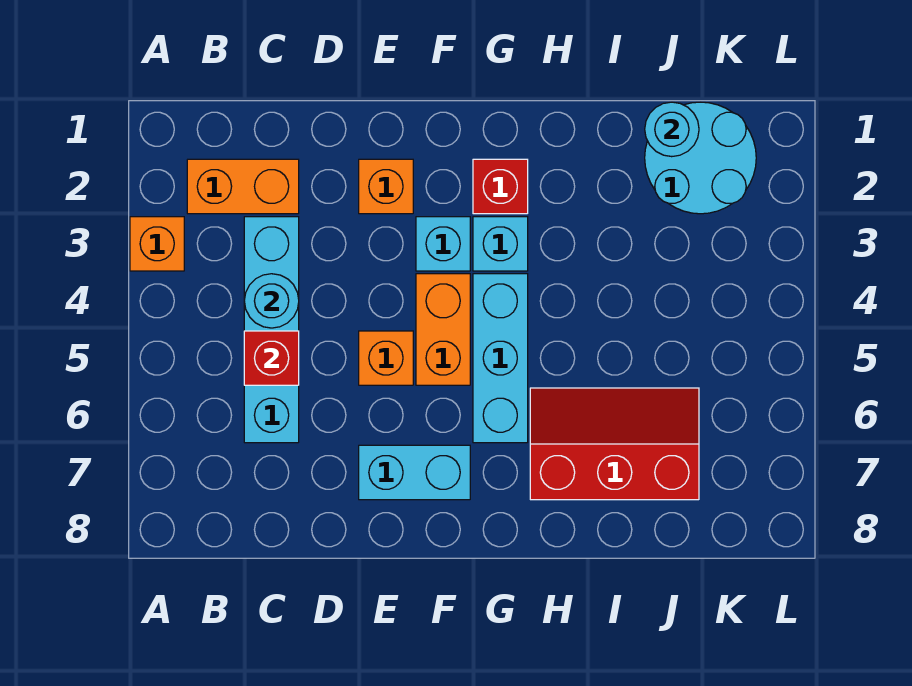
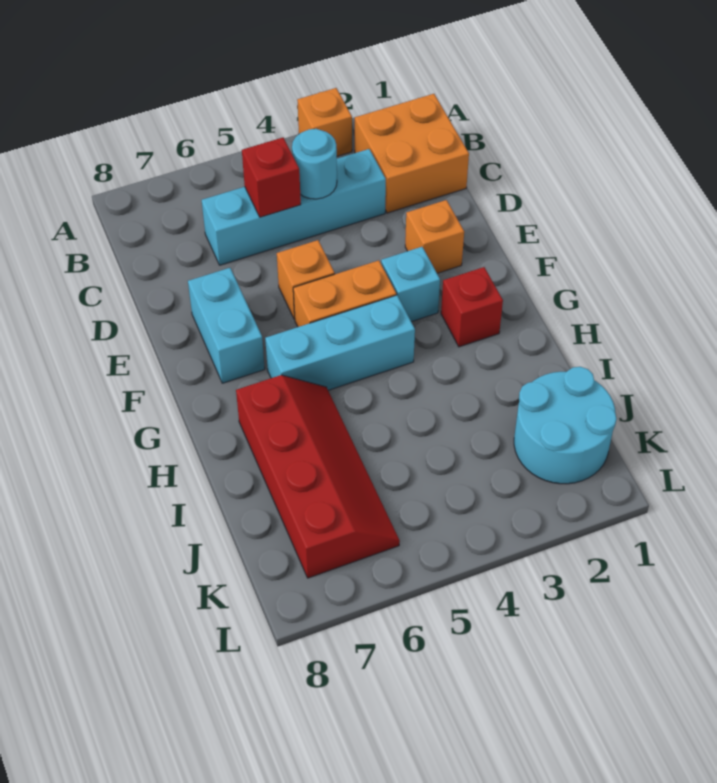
orange brick B2:C2 level 1 -> orange brick B1:C2 level 1
cyan brick G3 level 1 -> none
red slope H6:J7 level 1 top 7 -> red slope H6:K7 level 1 top 7
cyan round brick J1 level 2 -> none

